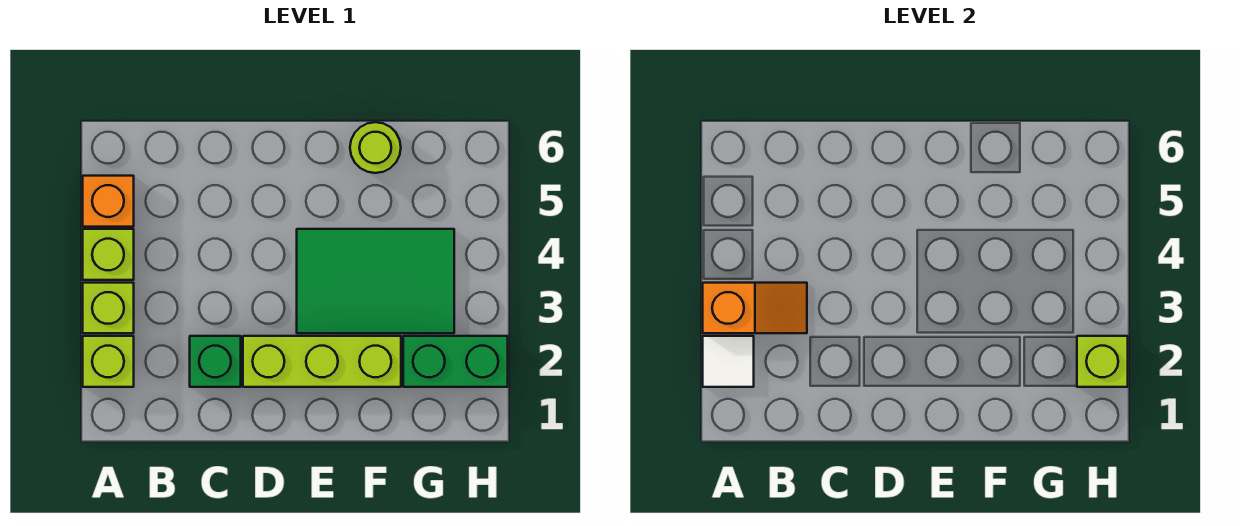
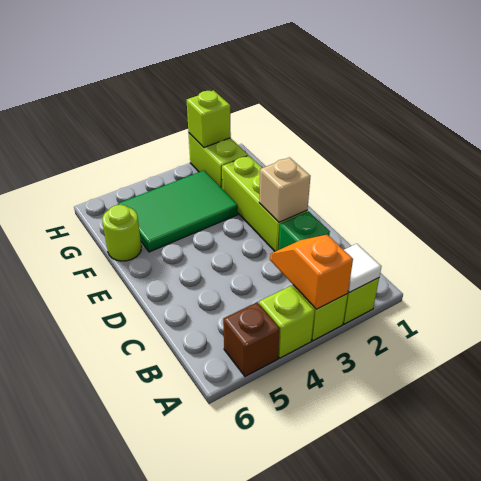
orange brick A5 level 1 -> brown brick A5 level 1
none -> tan brick D2 level 2
green tile E3:G4 level 1 -> green tile F3:G5 level 1
green brick G2:H2 level 1 -> lime brick G2:H2 level 1

